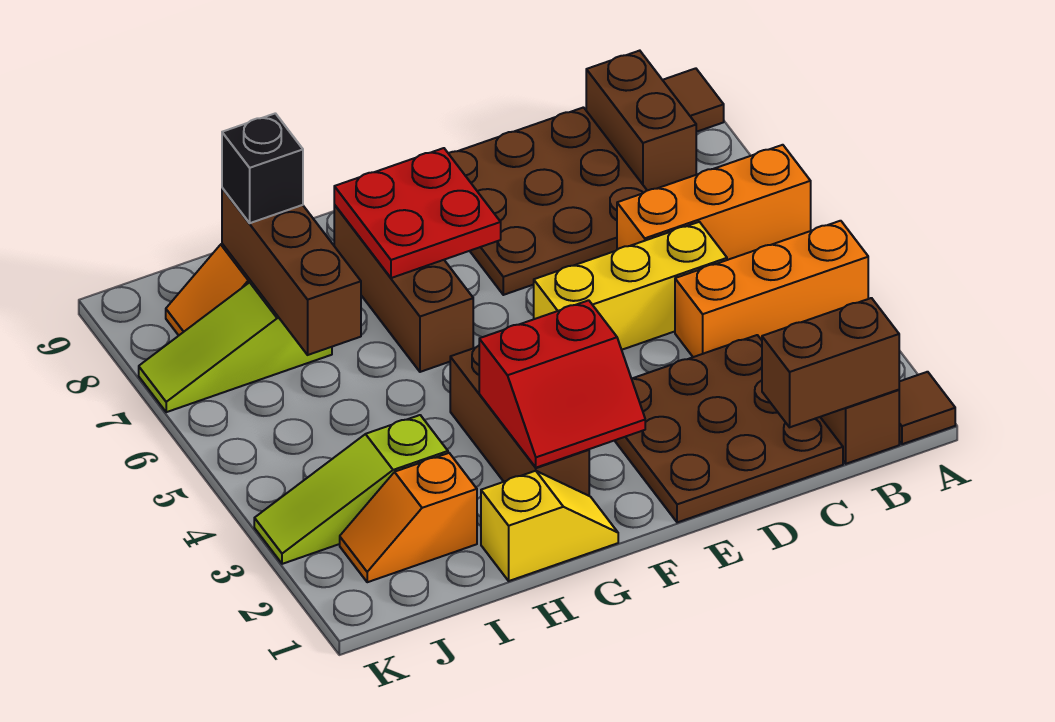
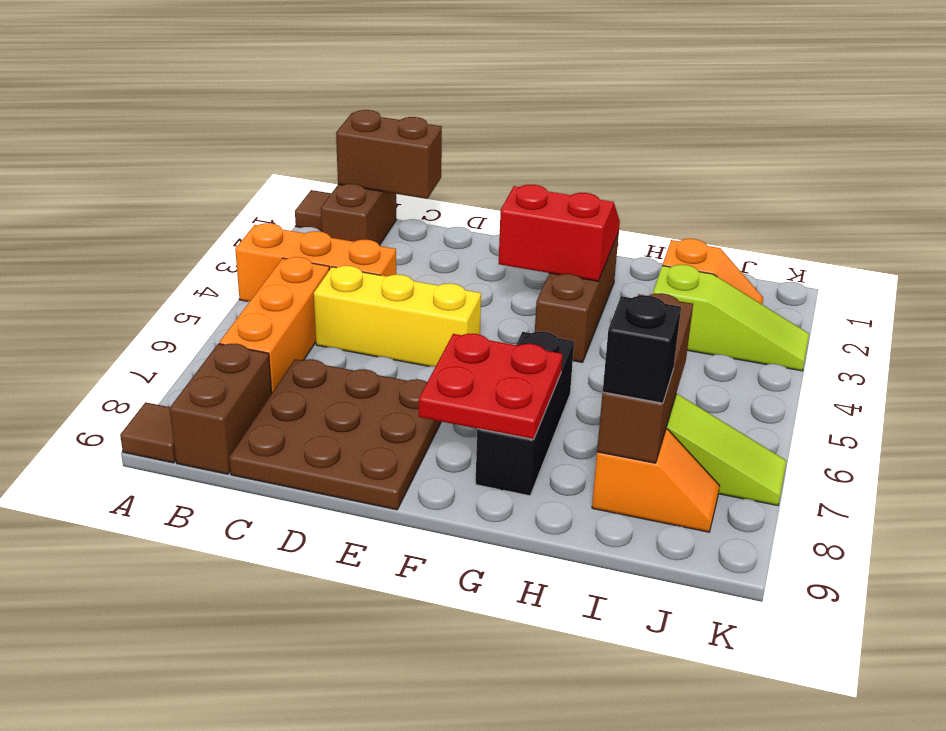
orange brick A6:C6 level 1 -> orange brick B5:B7 level 1
brown plate C1:E3 level 1 -> none
yellow slope G1:H1 level 1 top H -> none
brown brick G6:G8 level 1 -> black brick G6:G8 level 1

